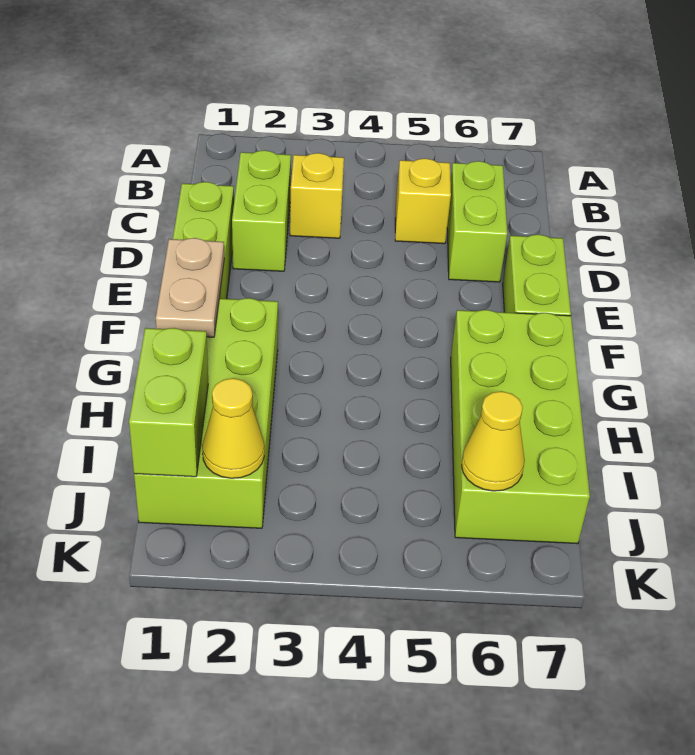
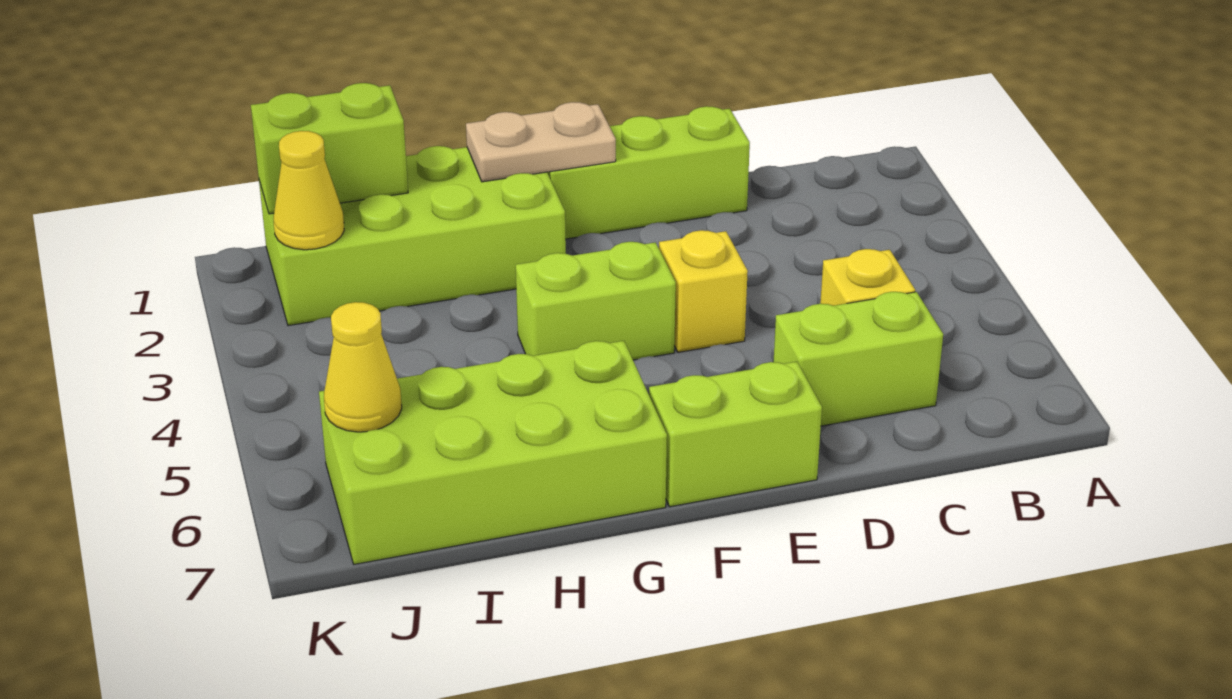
lime brick C2:D2 level 1 -> lime brick F4:G4 level 1
yellow brick C3 level 1 -> yellow brick E4 level 1

